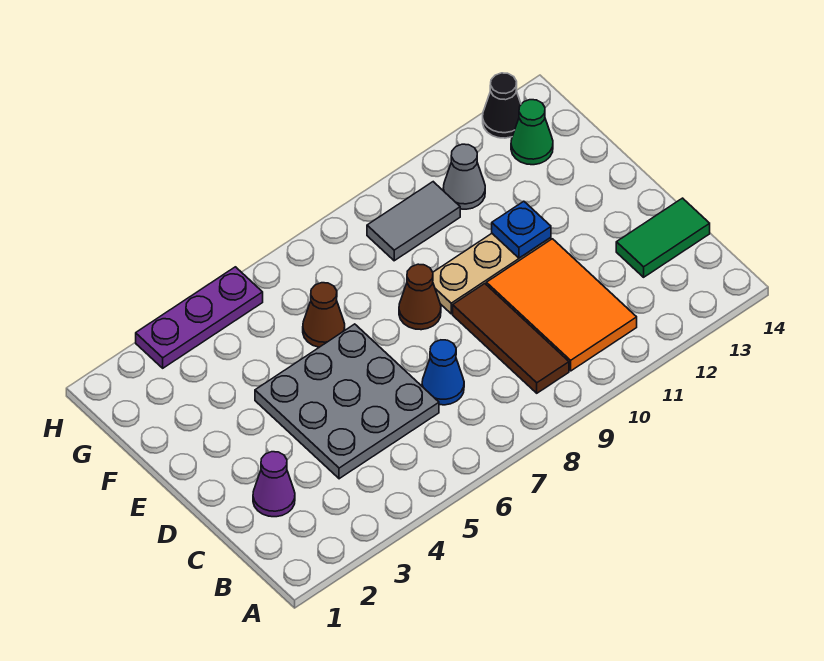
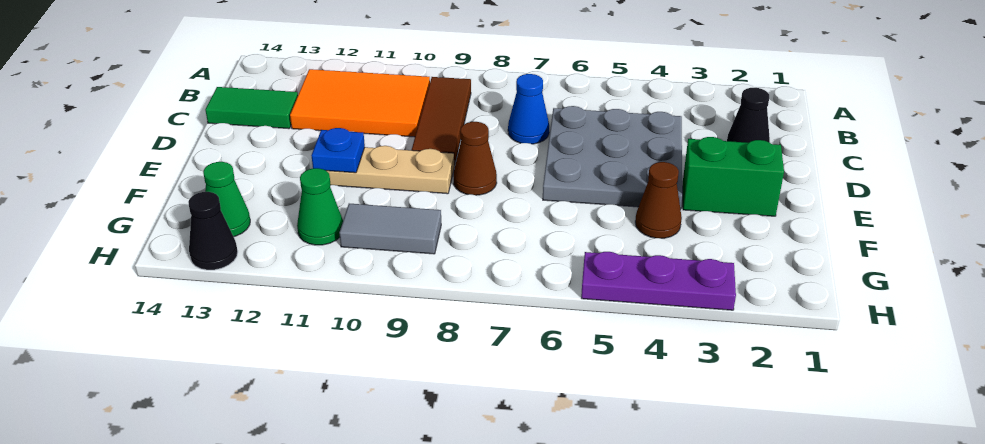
orange tile B10:D11 level 1 -> orange tile B10:C12 level 1
purple cone C2 level 1 -> black cone C2 level 1
none -> green brick E2:E3 level 1
brown cone F6 level 1 -> brown cone F4 level 1
grey cone G11 level 1 -> green cone G11 level 1

